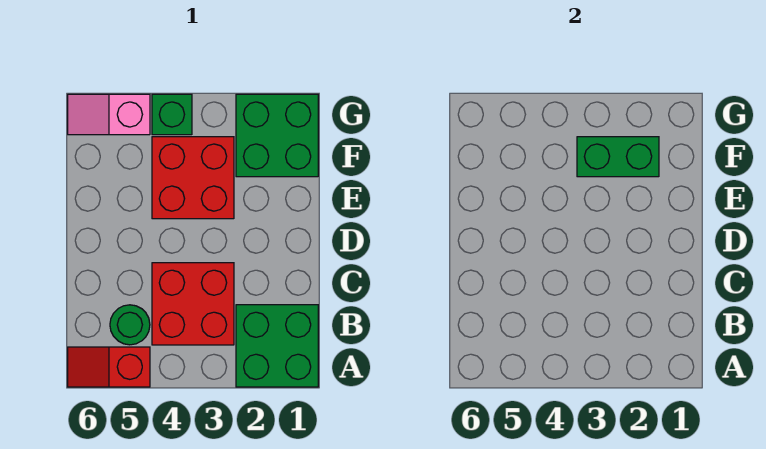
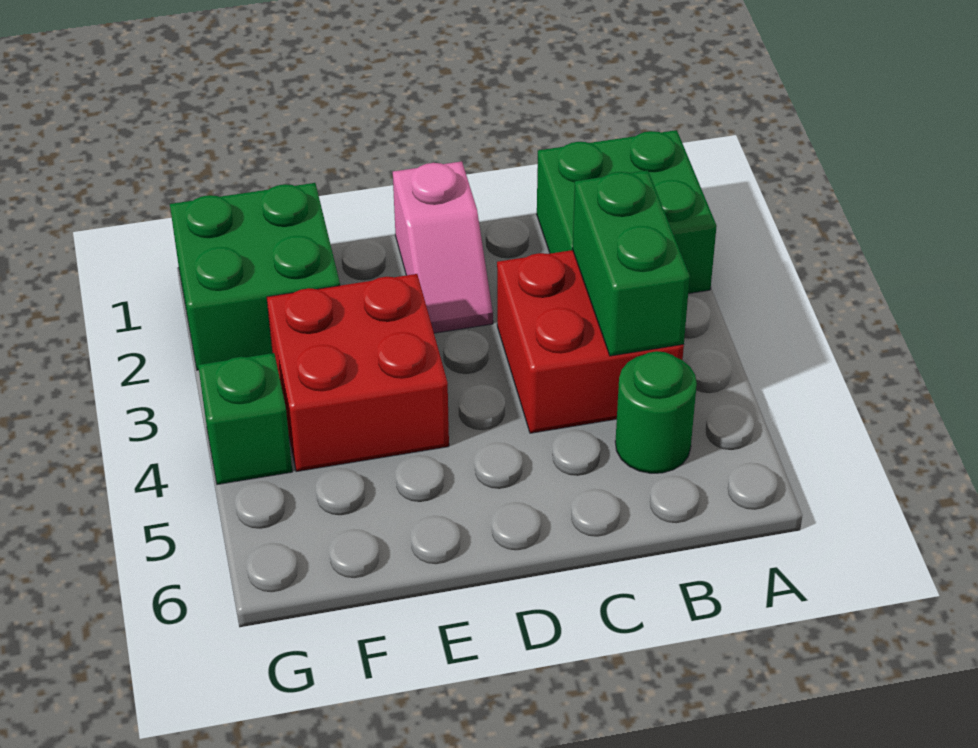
red slope A5:A6 level 1 top 5 -> none
green brick F2:F3 level 2 -> green brick B3:B4 level 2
pink slope G5:G6 level 1 top 5 -> pink slope D1:D2 level 1 top 1

